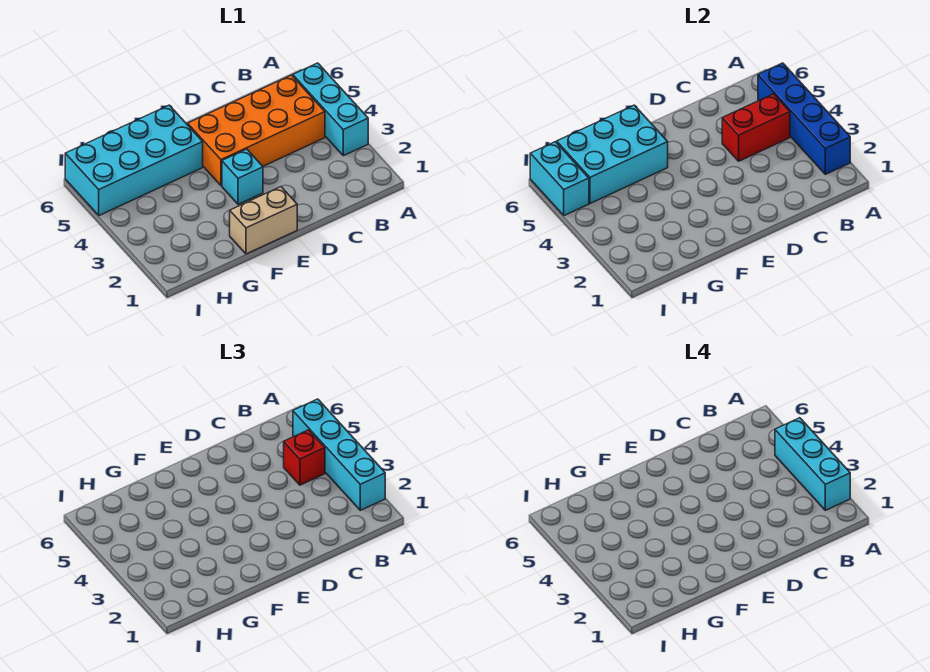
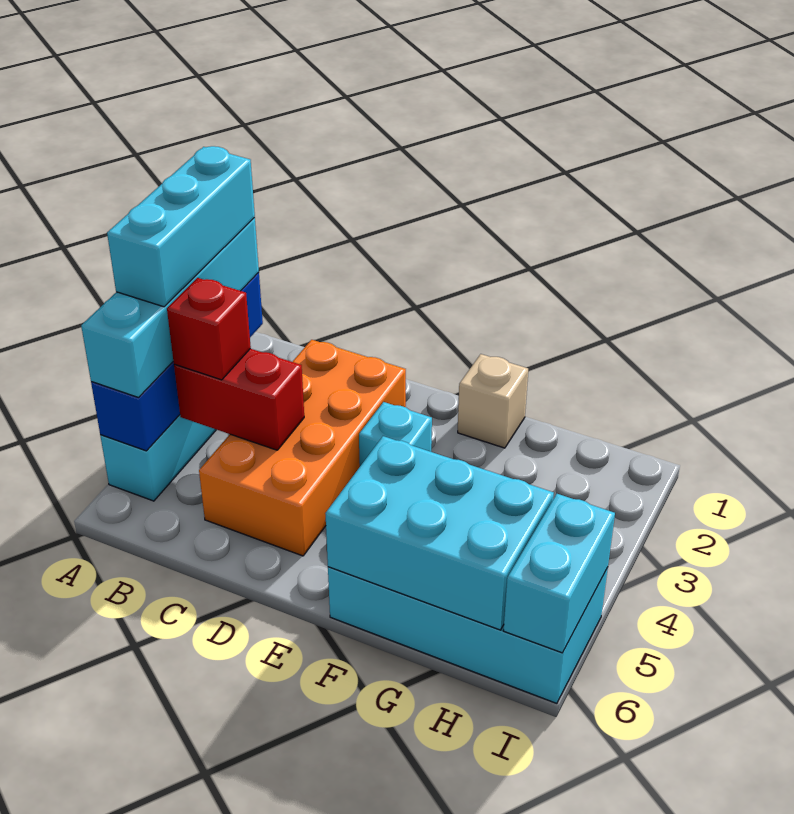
orange brick B4:E5 level 1 -> orange brick C2:D5 level 1
tan brick E1:F1 level 1 -> tan brick F1 level 1

